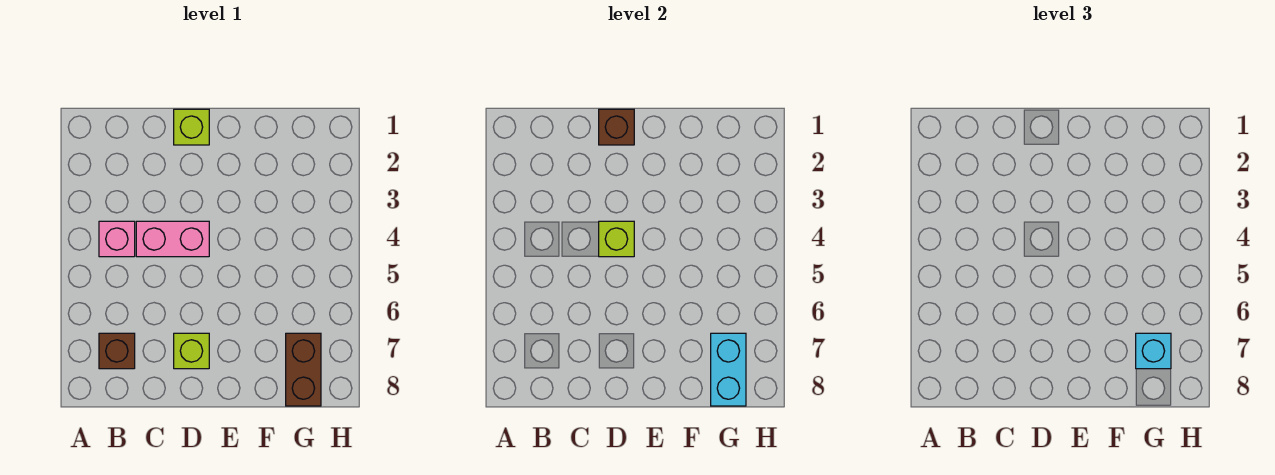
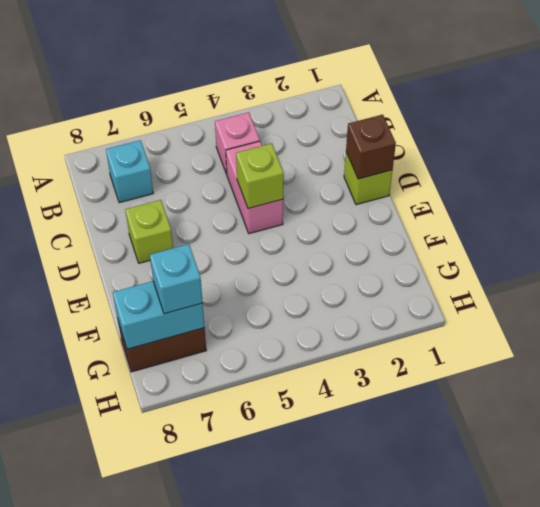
brown brick B7 level 1 -> cyan brick B7 level 1

